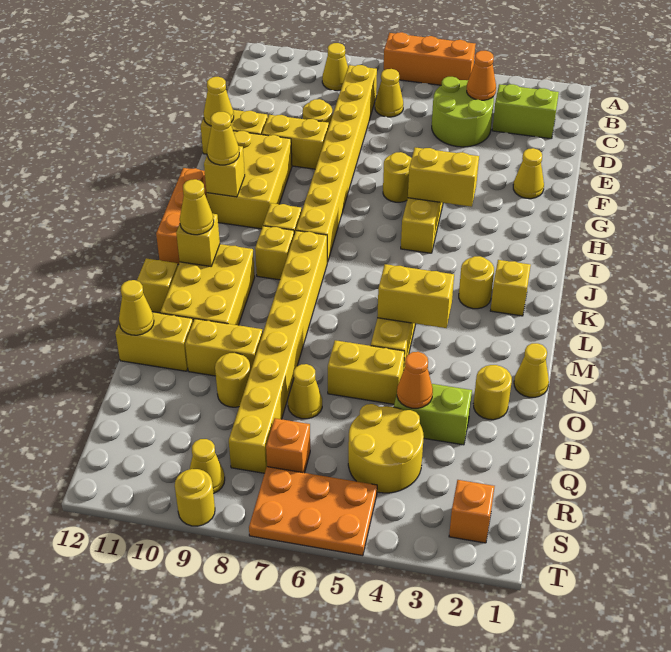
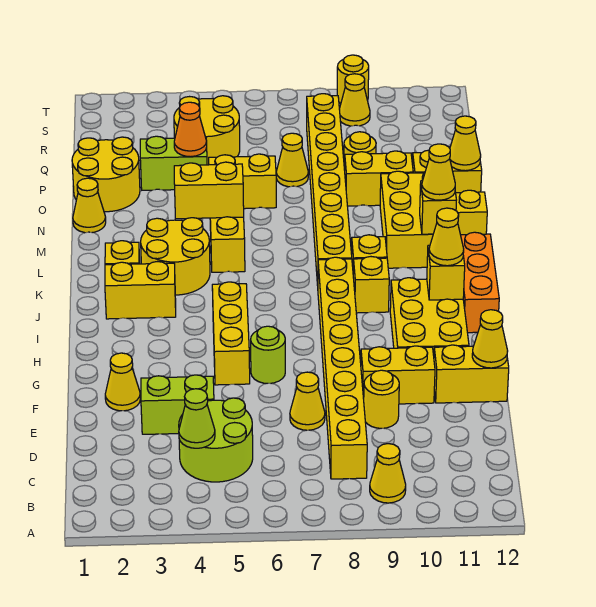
orange brick A5:A7 level 1 -> none
lime brick C2:C3 level 1 -> lime brick E3:E4 level 1
orange cone C4 level 2 -> lime cone C4 level 2
yellow cone C7 level 1 -> yellow cone E7 level 1
yellow round brick G6 level 1 -> lime round brick G6 level 1
yellow brick H4:H5 level 2 -> yellow brick J2:J3 level 1
yellow round brick K3 level 1 -> yellow round brick K3:L4 level 1
yellow round brick O2 level 1 -> yellow round brick O1:P2 level 1
orange brick R7 level 1 -> none
orange brick S2 level 1 -> none
orange plate S5:T7 level 1 -> none

